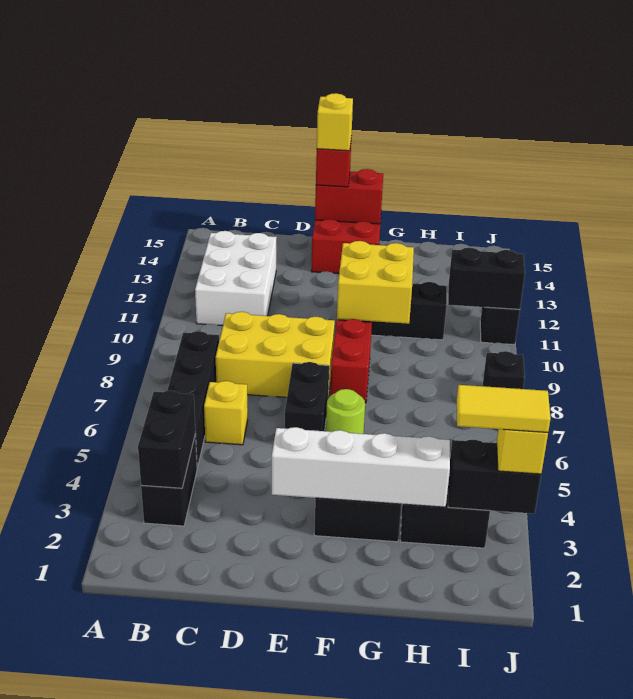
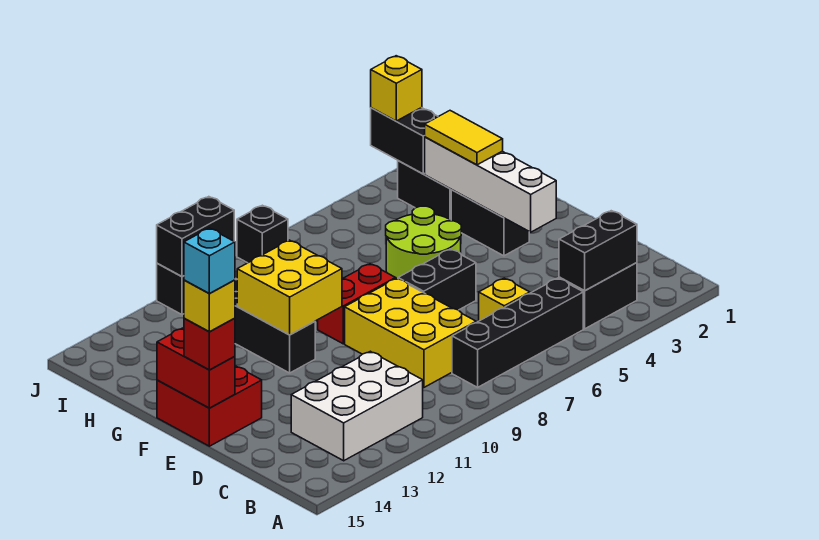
none -> cyan brick E15 level 5
lime round brick F6 level 1 -> lime round brick F5:G6 level 1
yellow tile I3:J3 level 4 -> yellow tile G3:H3 level 3
black brick I11:J11 level 2 -> black brick J10:J11 level 2

